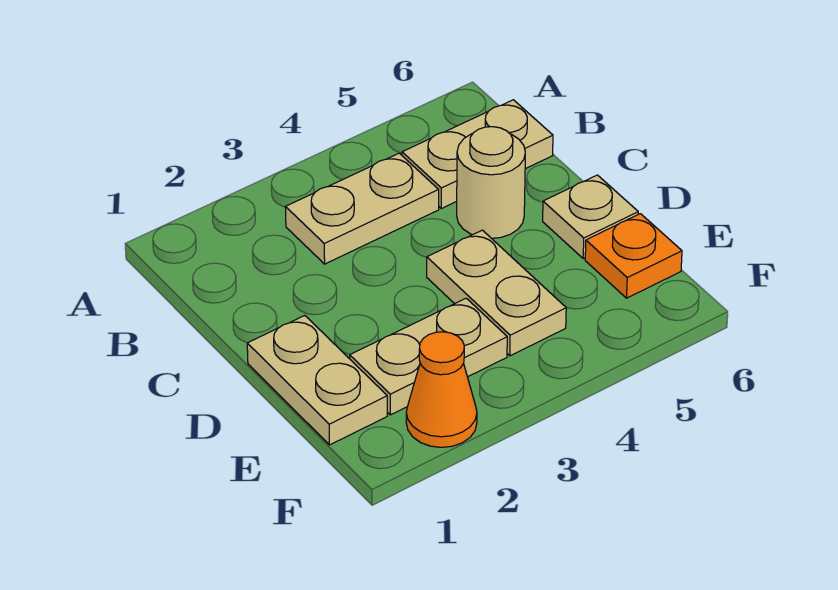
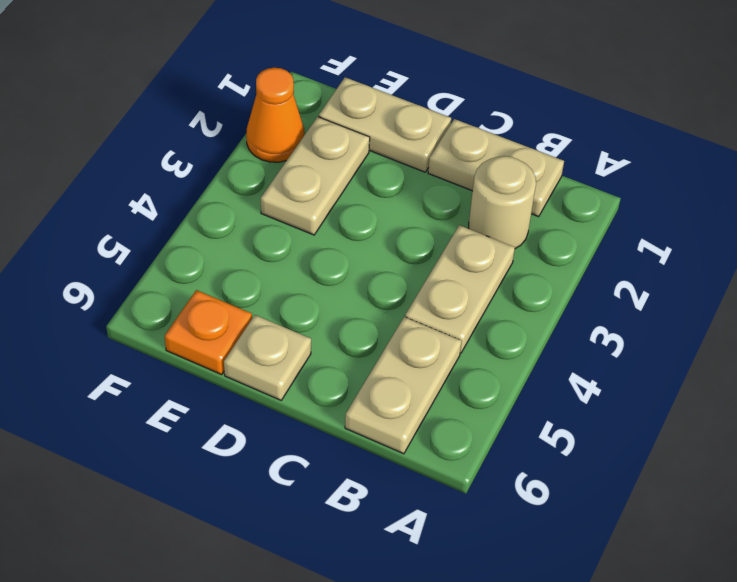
tan round brick C5 level 1 -> tan round brick B2 level 1
tan plate D4:E4 level 1 -> tan plate B1:C1 level 1

